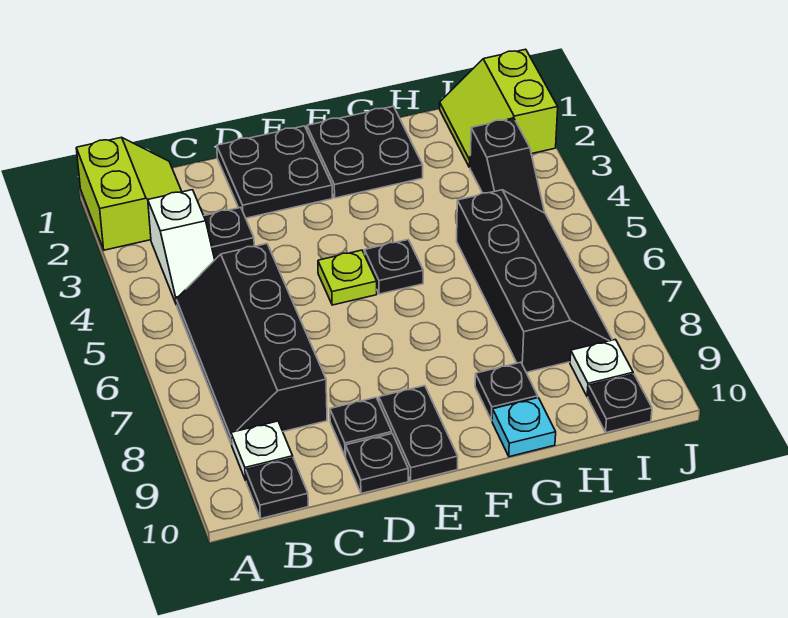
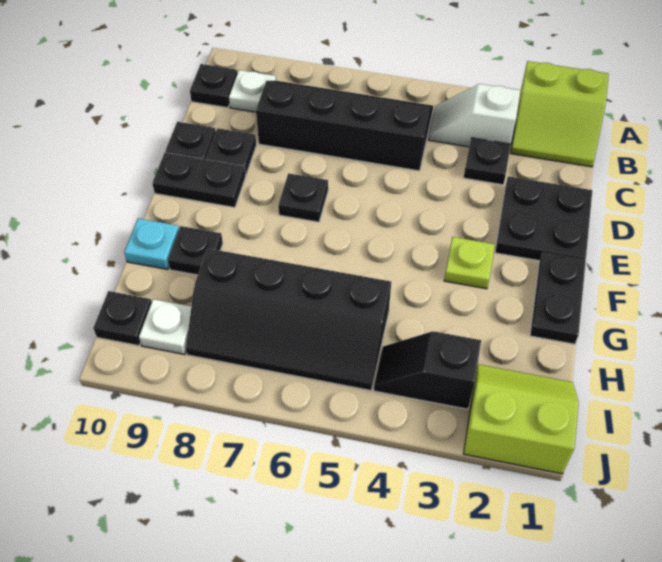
lime plate E5 level 1 -> lime plate F3 level 1
black plate F1:G2 level 1 -> black plate F1:G1 level 1
black plate F5 level 1 -> black plate E7 level 1

